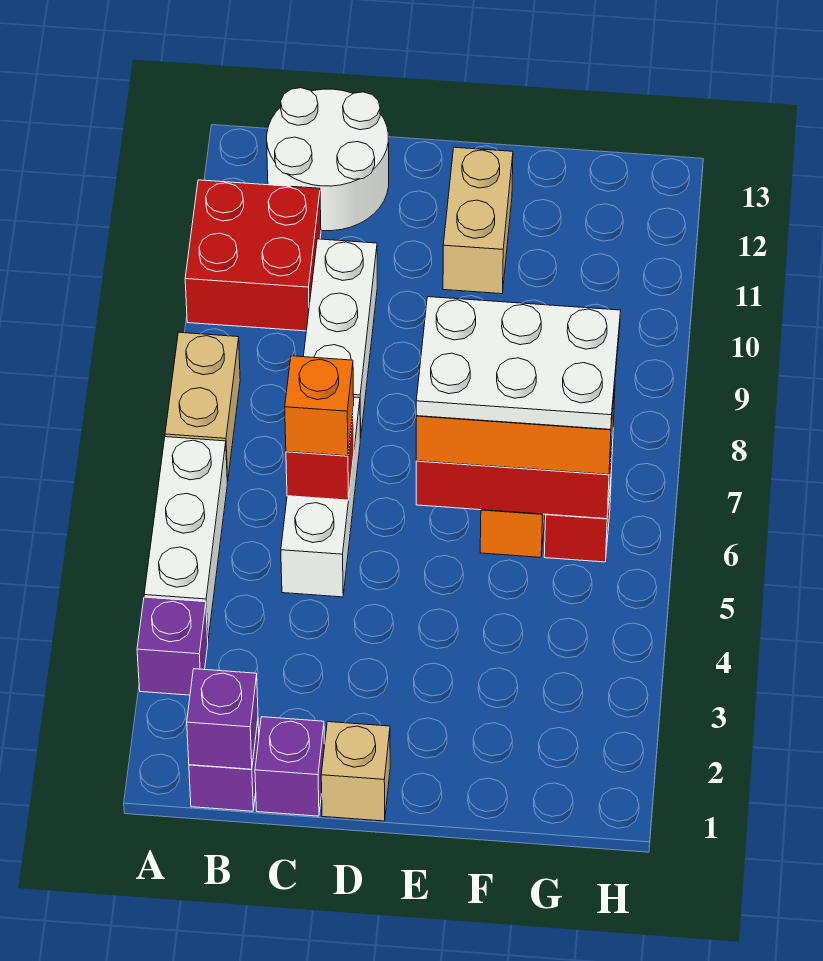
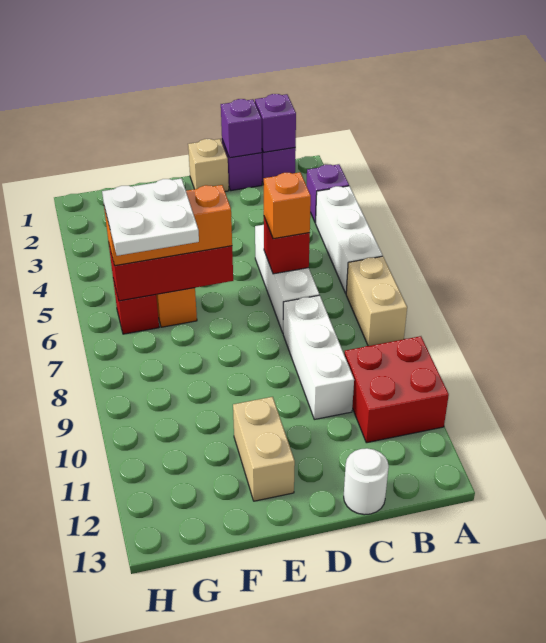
white round brick B12:C13 level 1 -> white round brick C13 level 1
none -> purple brick C1 level 2
white plate E6:G7 level 4 -> white plate F6:G7 level 4

